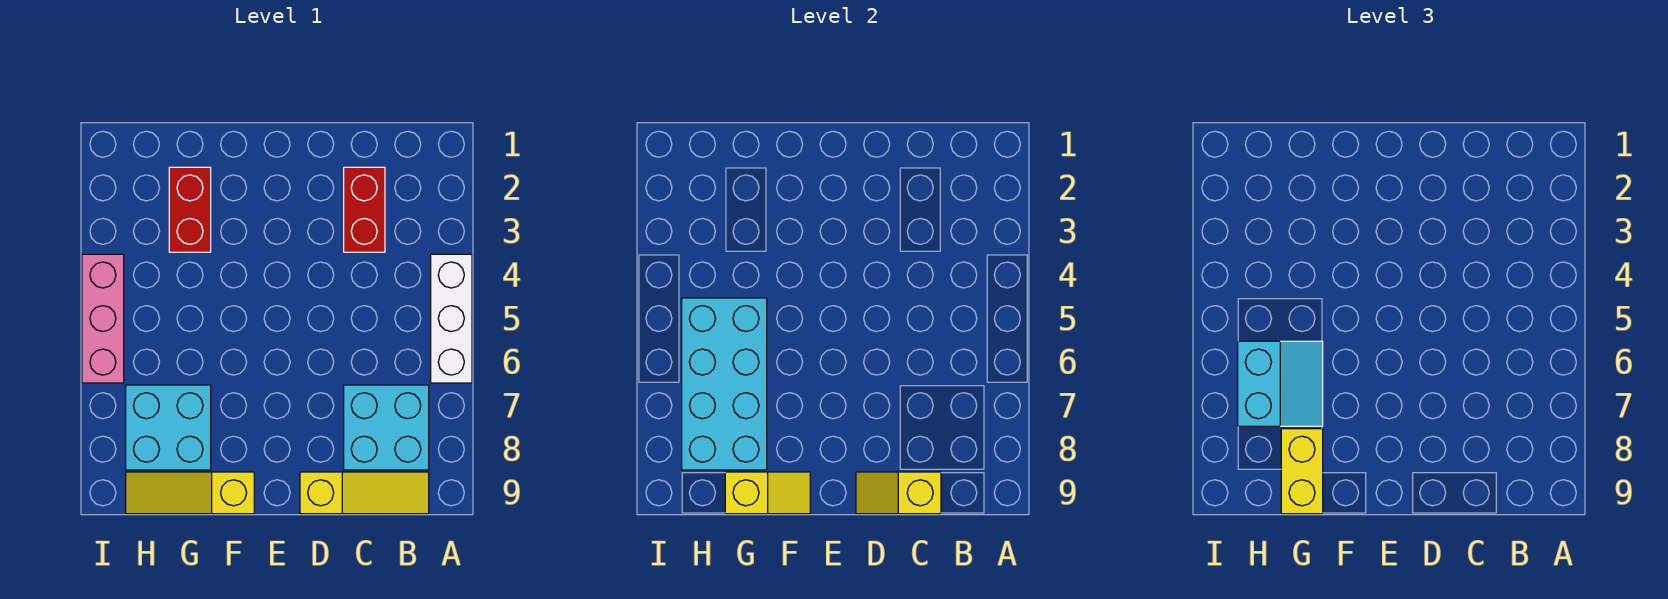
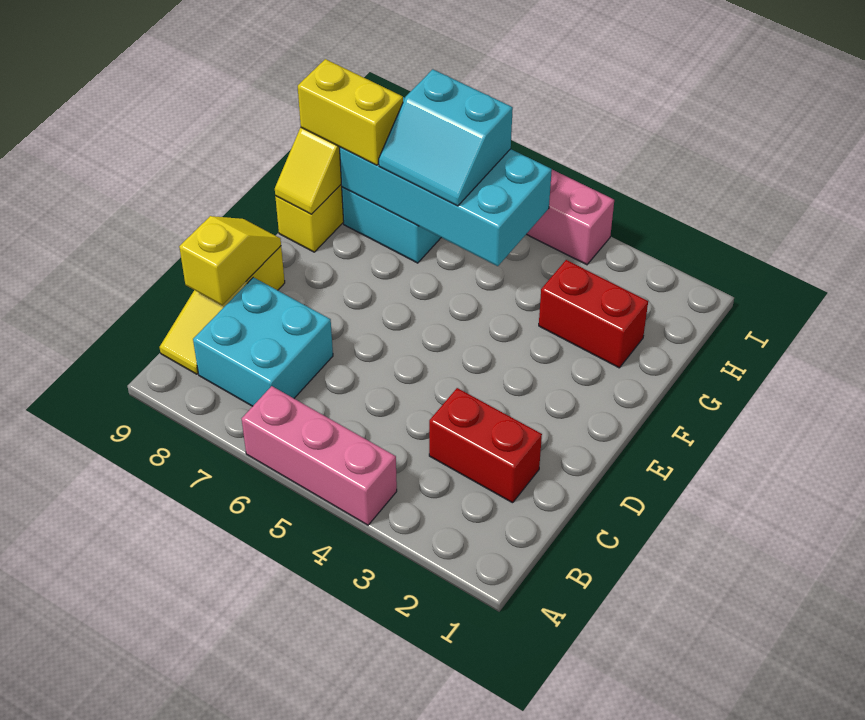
white brick A4:A6 level 1 -> pink brick A4:A6 level 1

